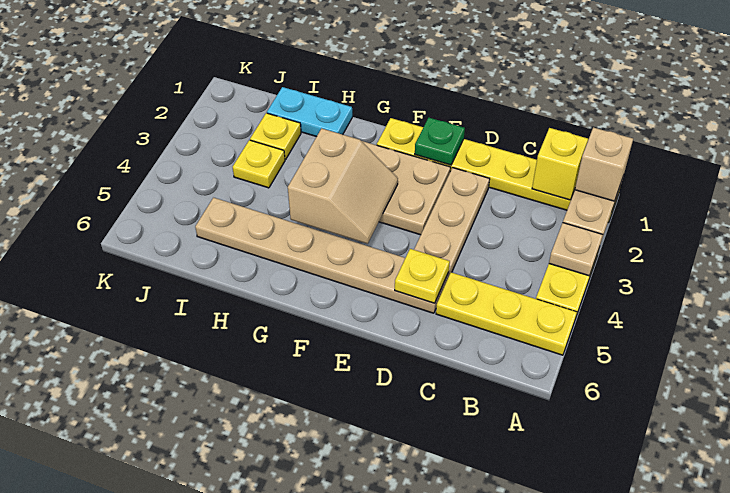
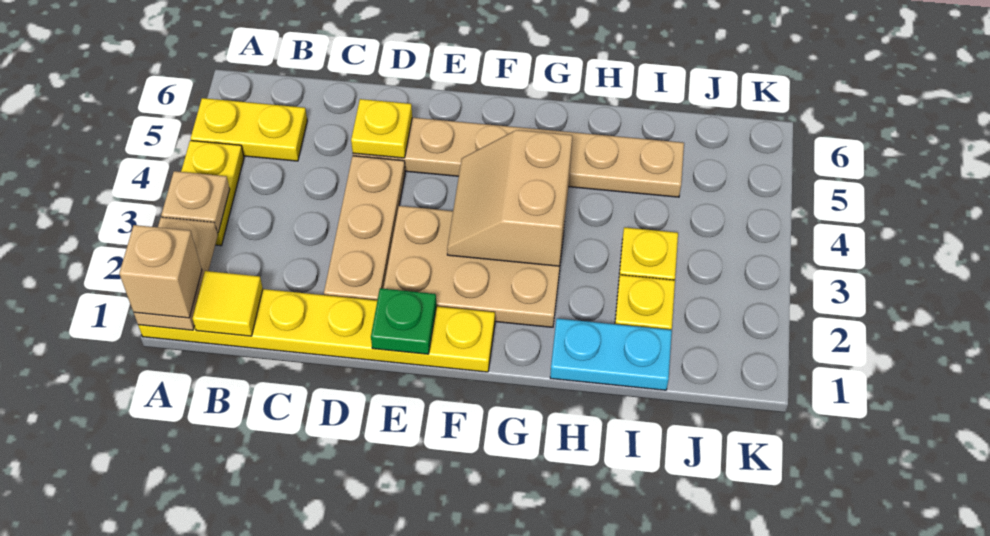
yellow plate A5:C5 level 1 -> yellow plate A5:B5 level 1
yellow brick B1 level 2 -> yellow tile B1 level 2

